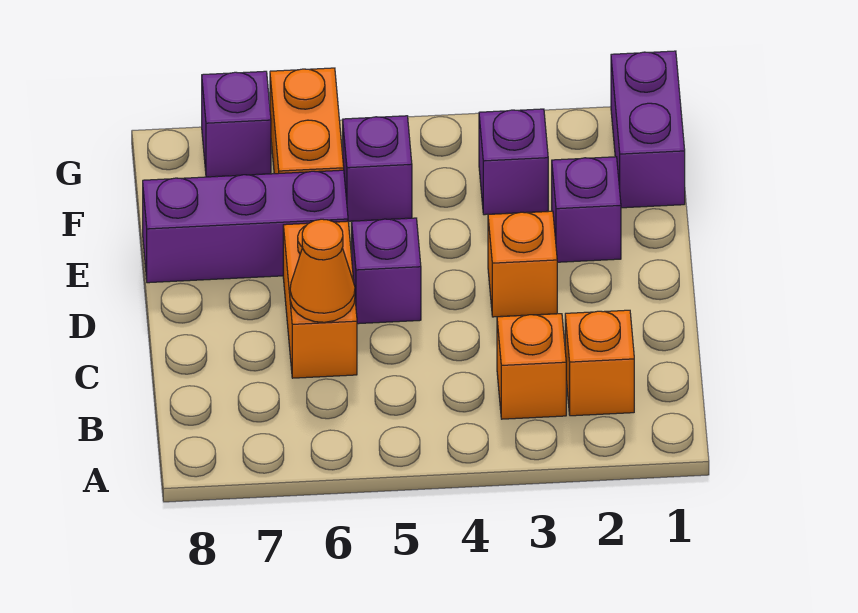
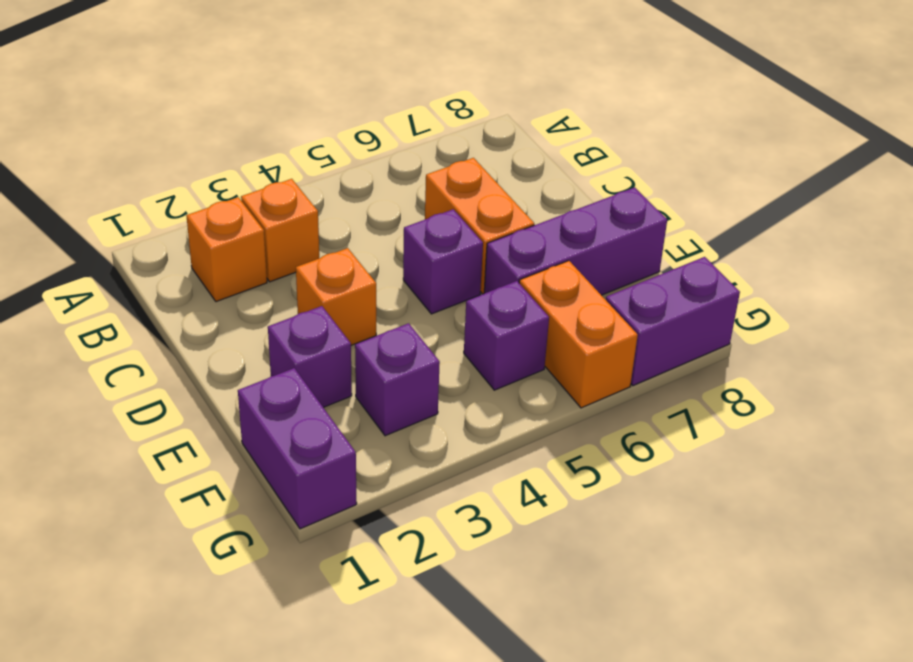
orange cone C6 level 2 -> none
purple brick G7 level 1 -> purple brick G7:G8 level 1

